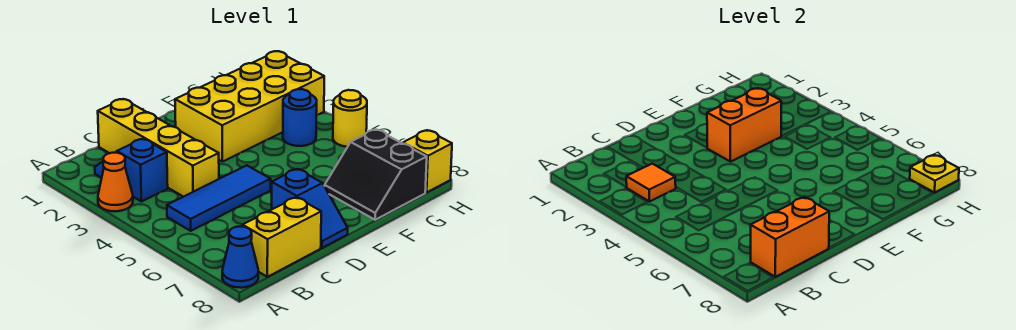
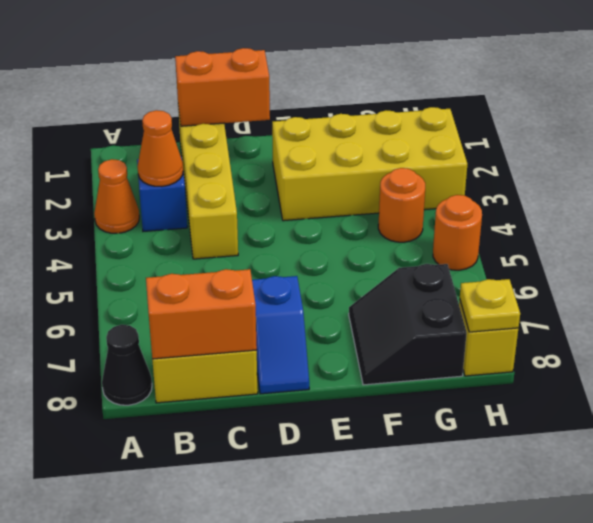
blue cone A8 level 1 -> black cone A8 level 1
orange tile B3 level 2 -> orange cone B3 level 2
blue tile B5:D5 level 1 -> none
orange brick E3:F3 level 2 -> orange brick C1:D1 level 2
blue round brick G4 level 1 -> orange round brick G4 level 1
yellow round brick H5 level 1 -> orange round brick H5 level 1

